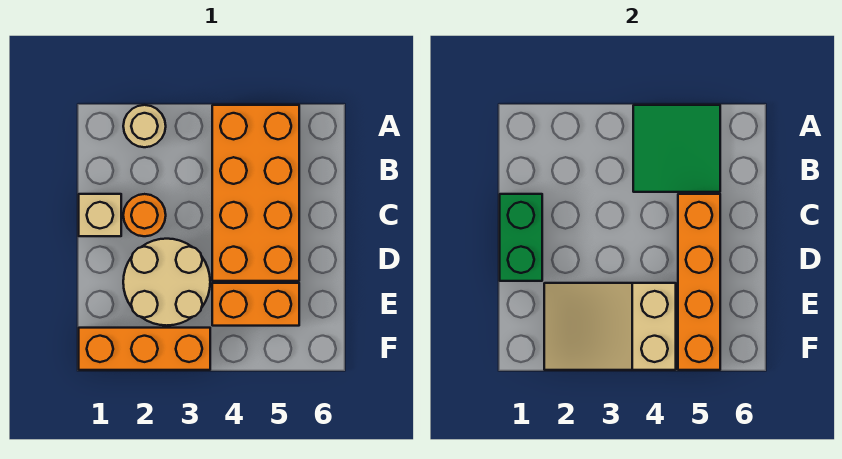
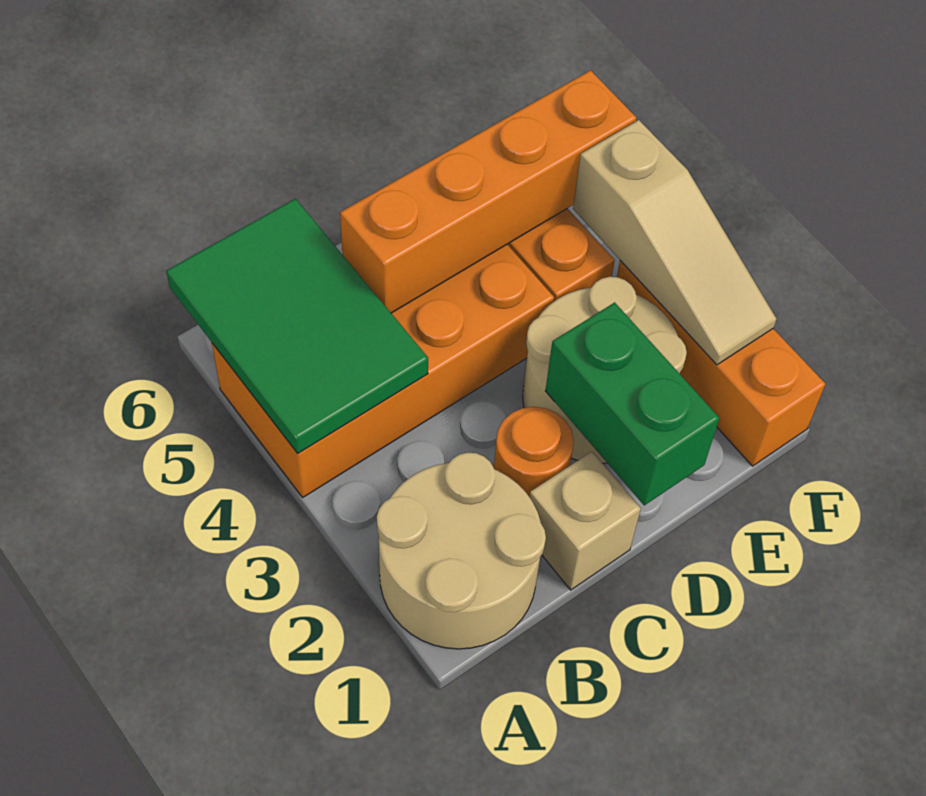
tan round brick A2 level 1 -> tan round brick A1:B2 level 1
green tile A4:B5 level 2 -> green tile A4:B6 level 2
green brick C1:D1 level 2 -> green brick D1:D2 level 2
tan slope E2:F4 level 2 top 4 -> tan slope F2:F4 level 2 top 4

